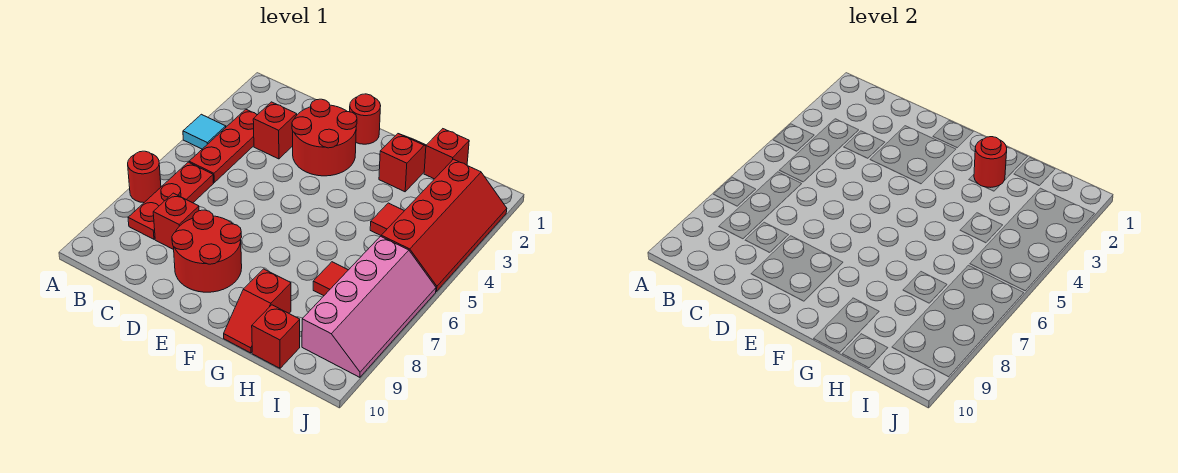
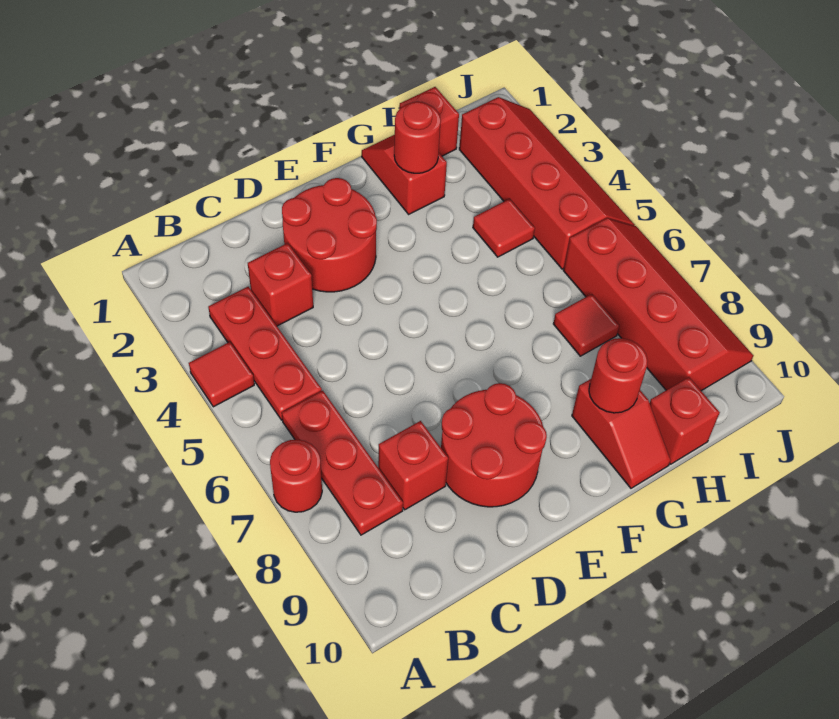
cyan tile A4 level 1 -> red tile A4 level 1
red round brick E1 level 1 -> red round brick G9 level 2
pink slope I6:J9 level 1 top I -> red slope I6:J9 level 1 top I

